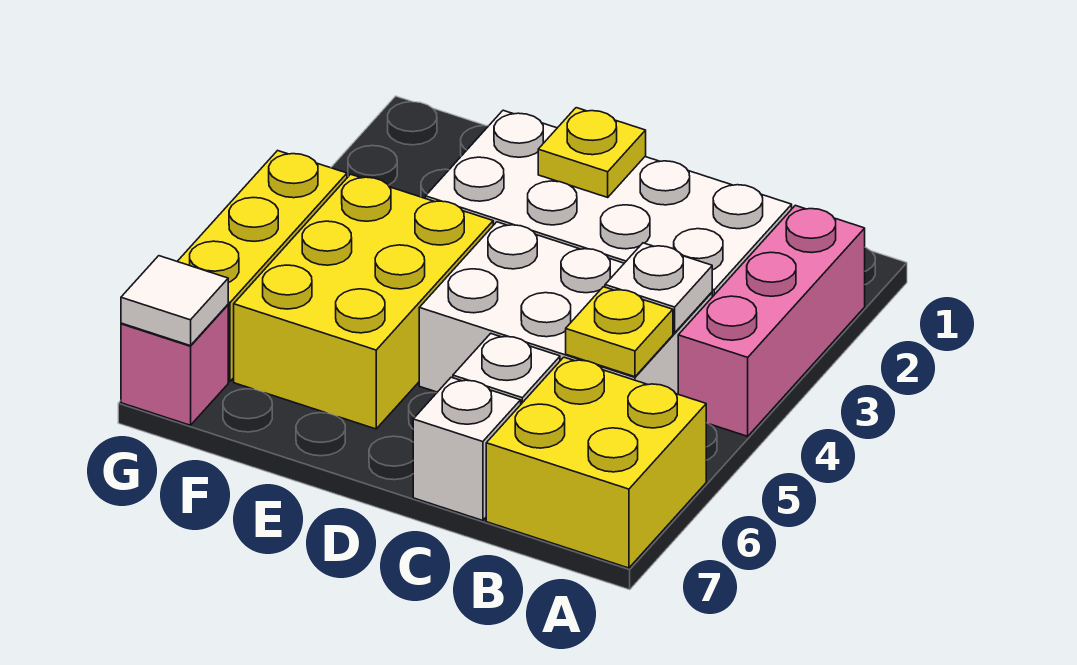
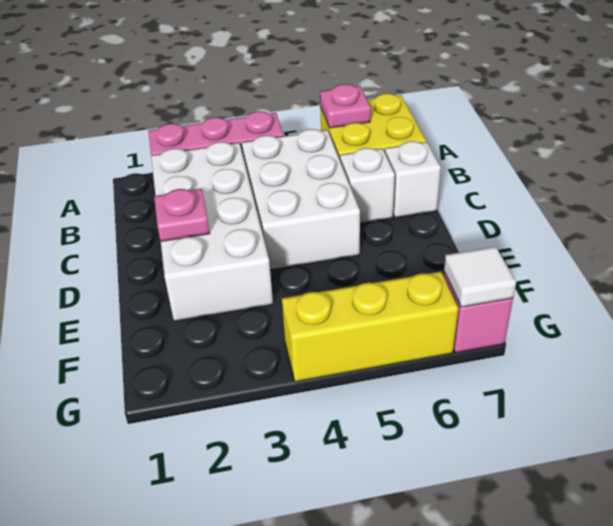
none -> pink plate A6 level 2
white plate B4 level 2 -> none
yellow plate B5 level 2 -> none
yellow plate D2 level 2 -> pink plate D2 level 2
yellow brick E4:F6 level 1 -> none

